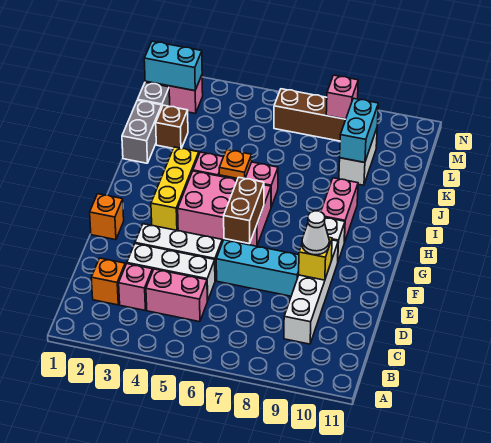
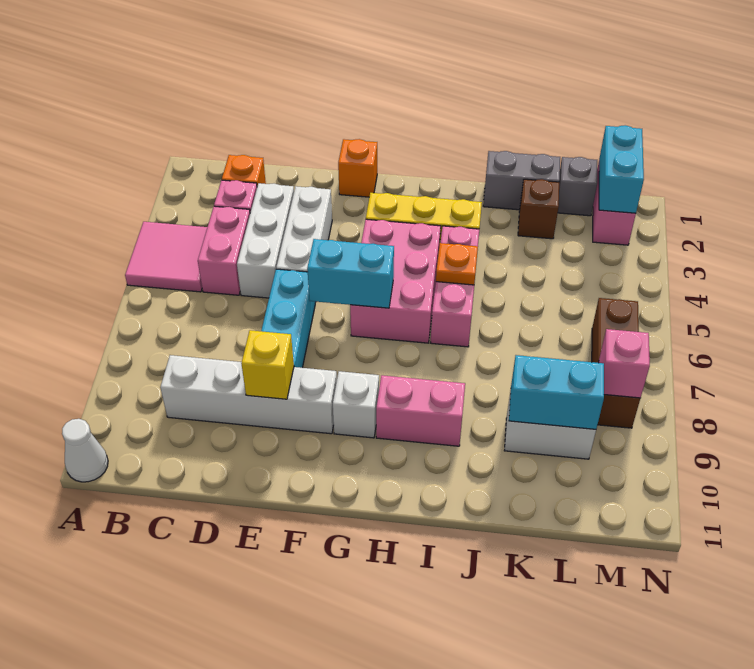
none -> pink tile A4:B5 level 1
white cone E9 level 3 -> white cone A11 level 1
brown brick F6:G6 level 2 -> cyan brick F6:G6 level 2

